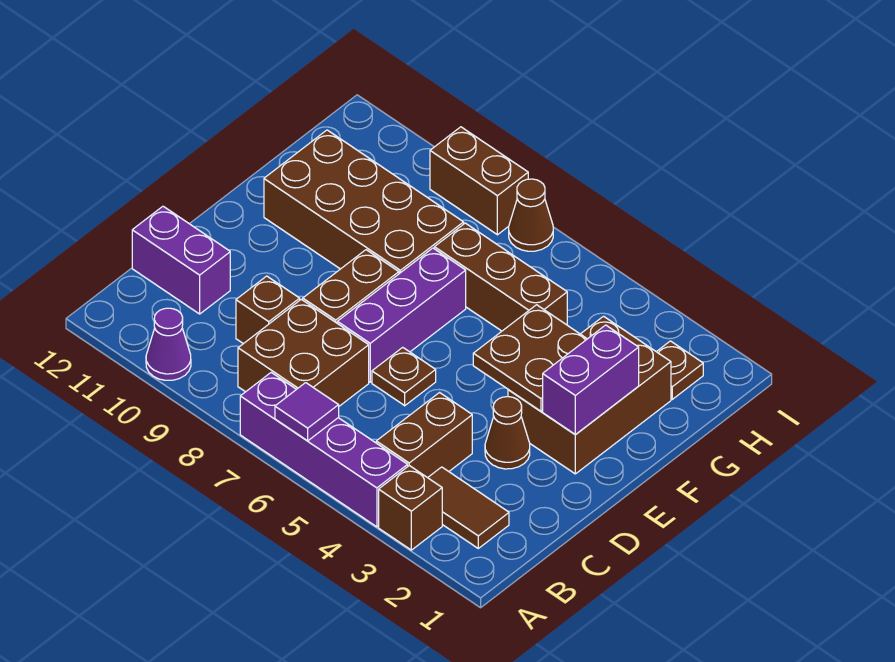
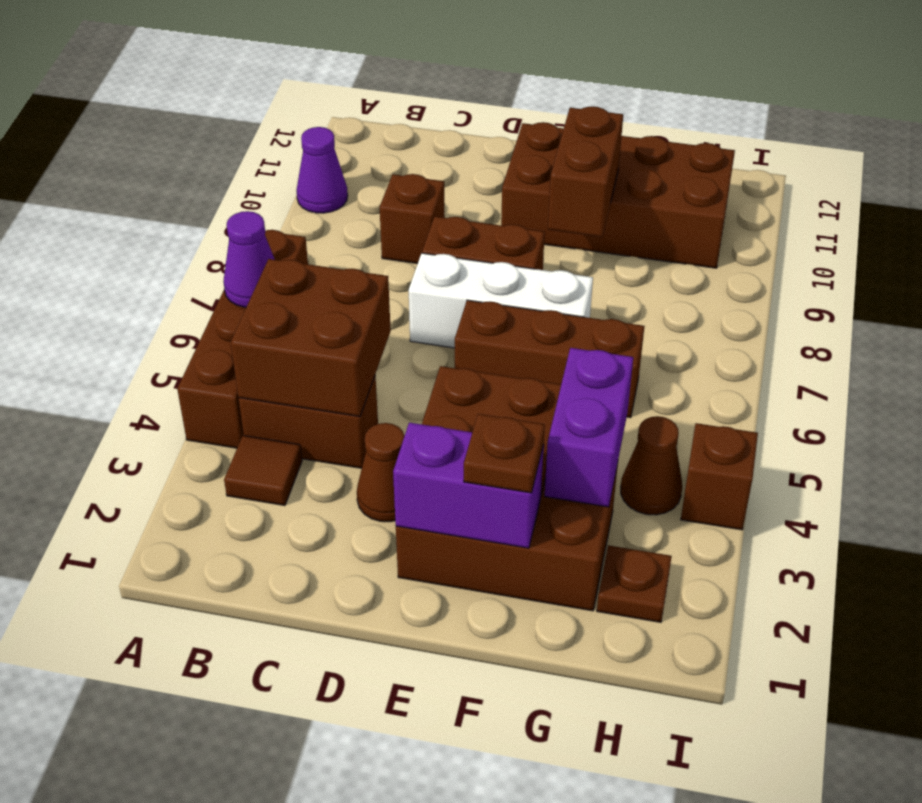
brown brick A3 level 1 -> brown brick I4 level 1
purple brick A4:A7 level 1 -> brown brick A4:A7 level 1
purple tile A6 level 2 -> purple cone A6 level 2
brown tile B2:B3 level 1 -> brown tile B3 level 1
brown brick B7:C8 level 1 -> brown brick B4:C5 level 2
purple brick C11:C12 level 1 -> purple brick G3:G4 level 2
brown plate D6 level 1 -> brown plate F2 level 3
purple brick D7:F7 level 1 -> white brick D7:F7 level 1
brown brick F8:G11 level 1 -> brown brick E10:H11 level 1
brown brick G5:G7 level 1 -> brown brick E6:G6 level 1
brown cone I7 level 1 -> brown cone H4 level 1
brown brick I8:I9 level 1 -> brown brick F9:F10 level 2

